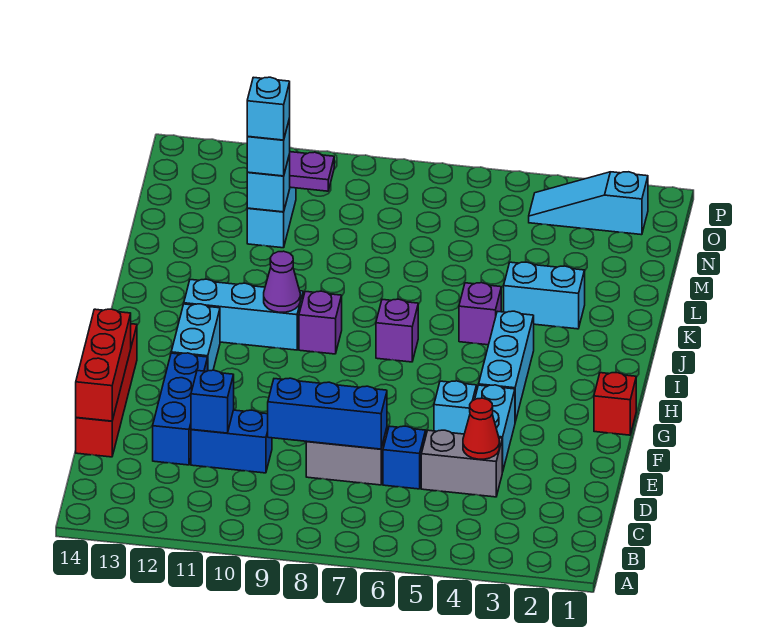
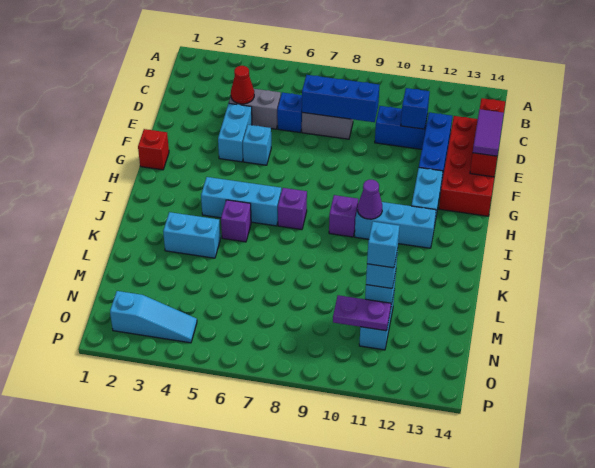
red brick D14:G14 level 1 -> red brick D13:G14 level 1
none -> purple tile E14:F14 level 3
cyan brick G4:I4 level 1 -> cyan brick I4:I6 level 1

